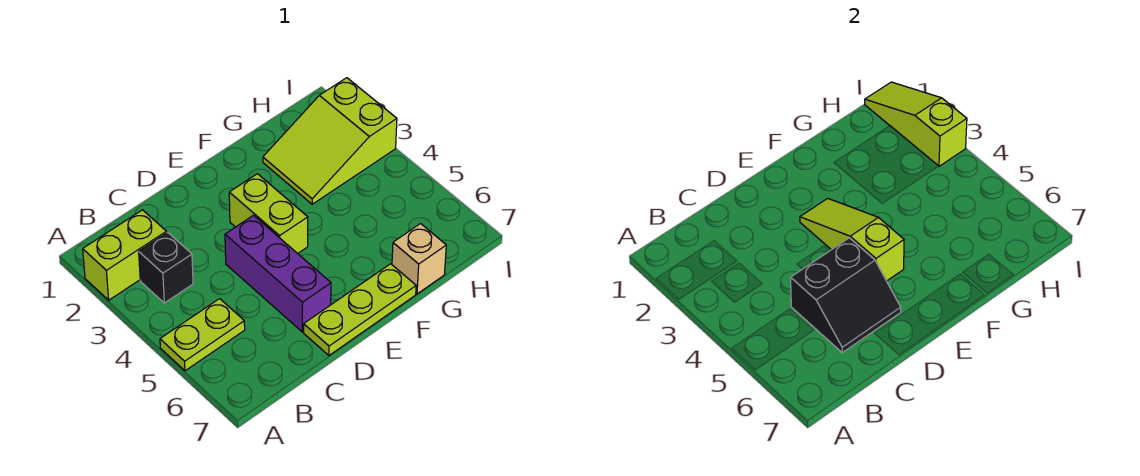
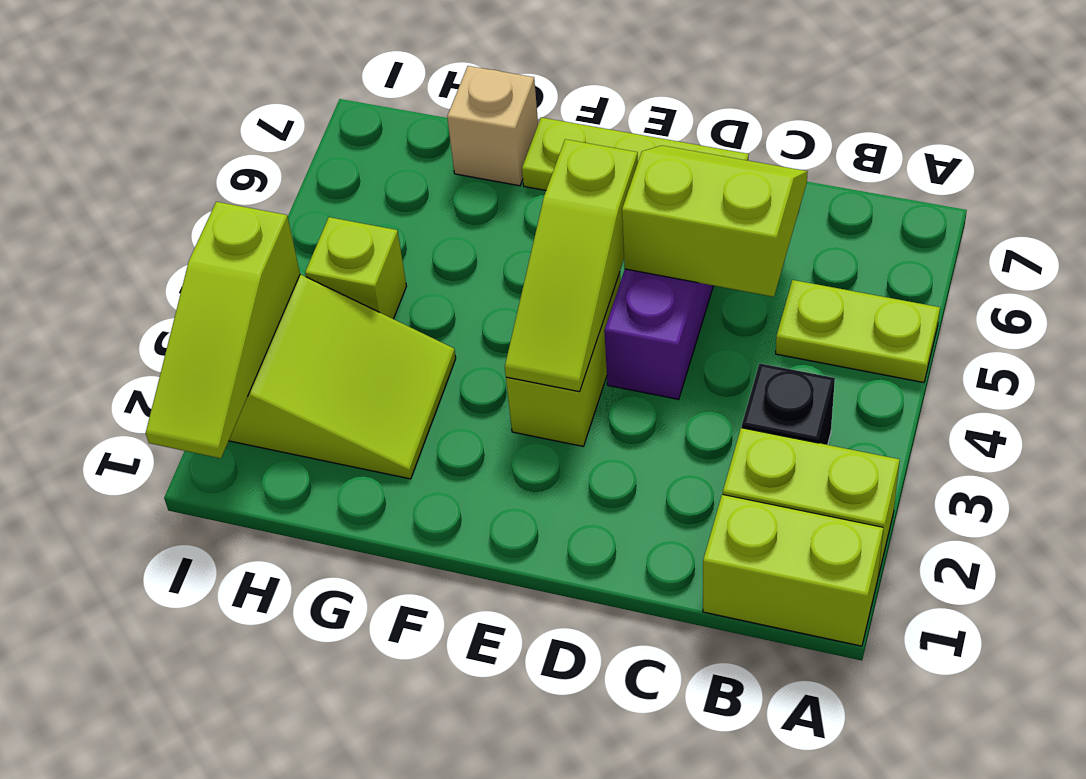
none -> lime brick A1:B1 level 1
black slope C5:D6 level 2 top 5 -> lime slope C5:D6 level 2 top 5
none -> lime brick H4 level 1

